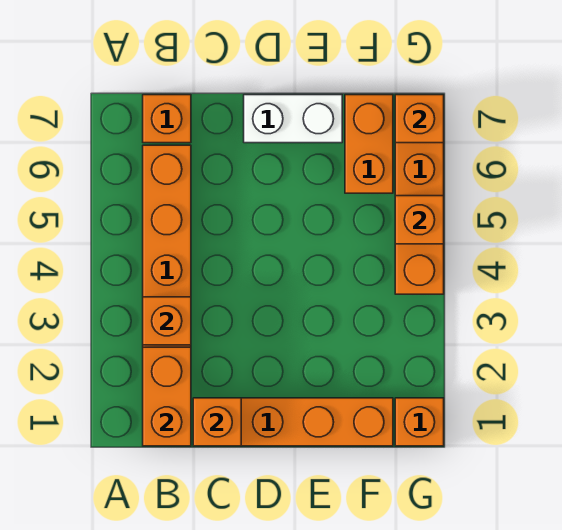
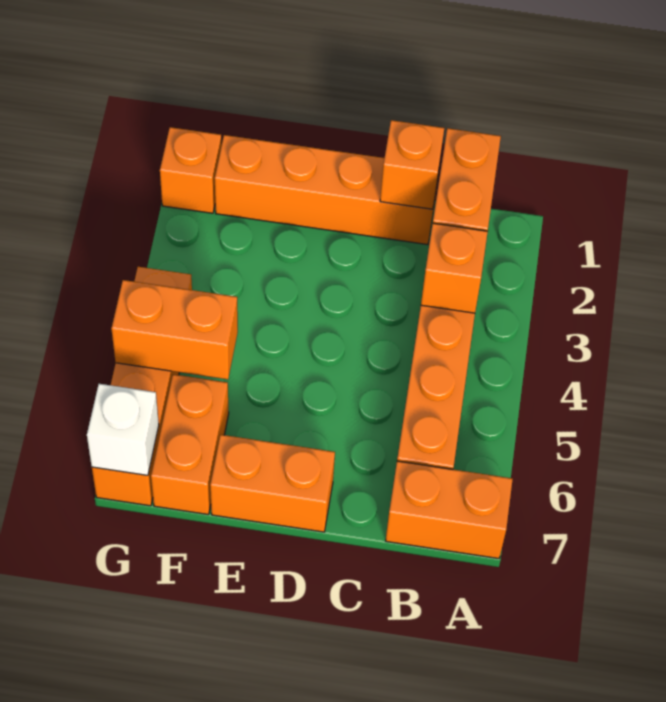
orange brick B7 level 1 -> orange brick A7:B7 level 1
white brick D7:E7 level 1 -> orange brick D7:E7 level 1
orange brick G5 level 2 -> orange brick F5:G5 level 2
orange brick G7 level 2 -> white brick G7 level 2

